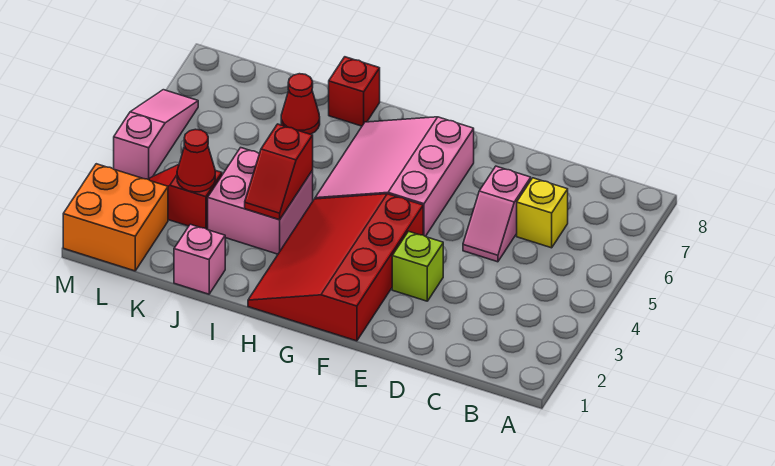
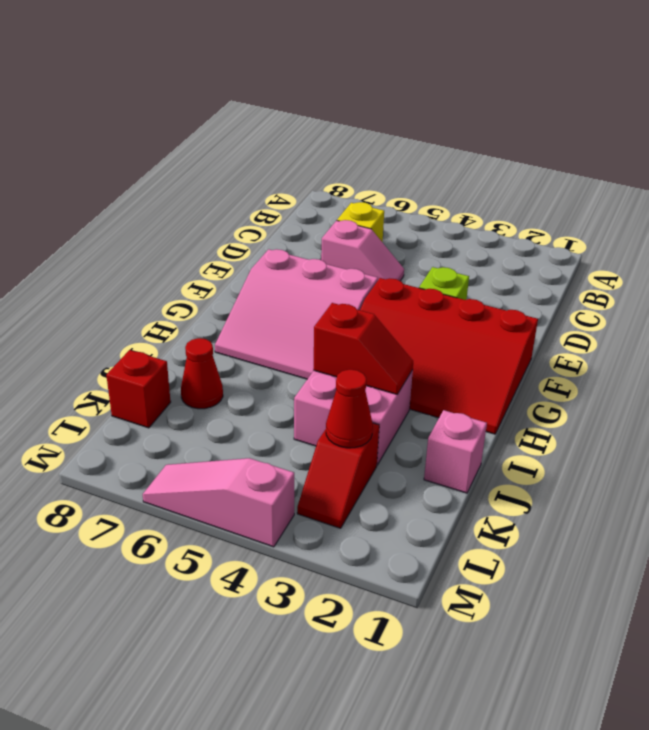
red brick I8 level 1 -> red brick K8 level 1
orange brick L1:M2 level 1 -> none

